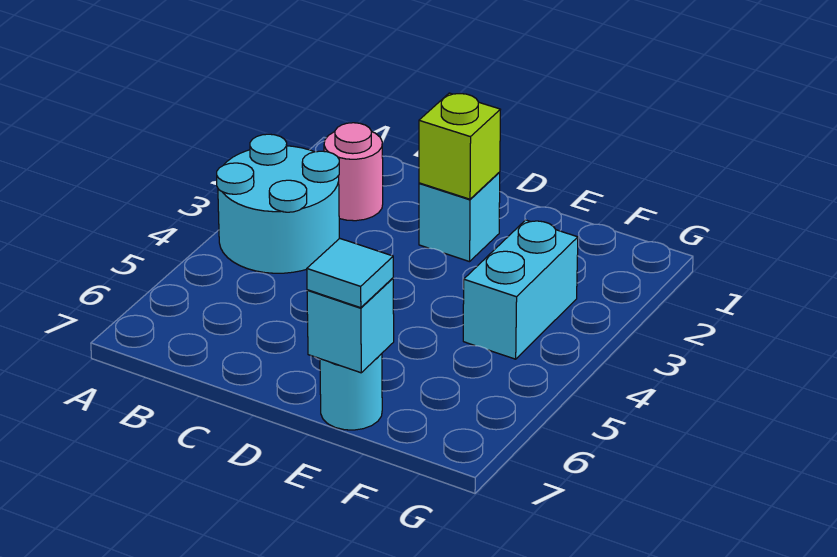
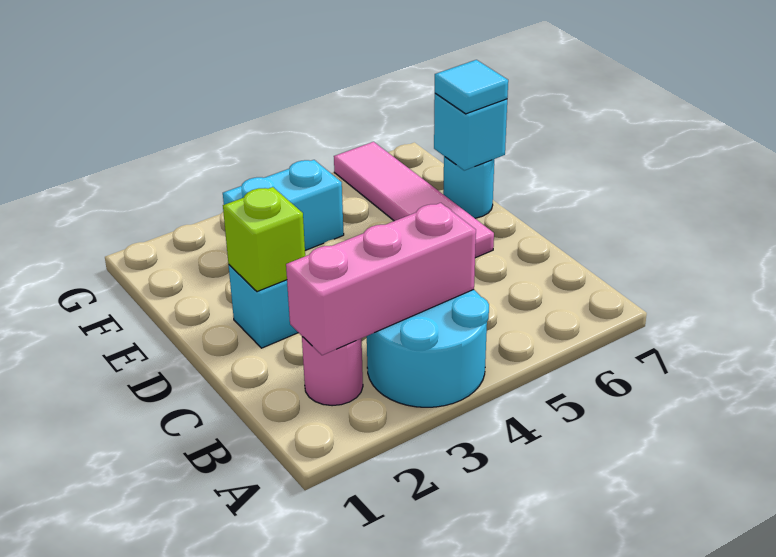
none -> pink brick B2:B4 level 2
none -> pink tile D6:G6 level 1

